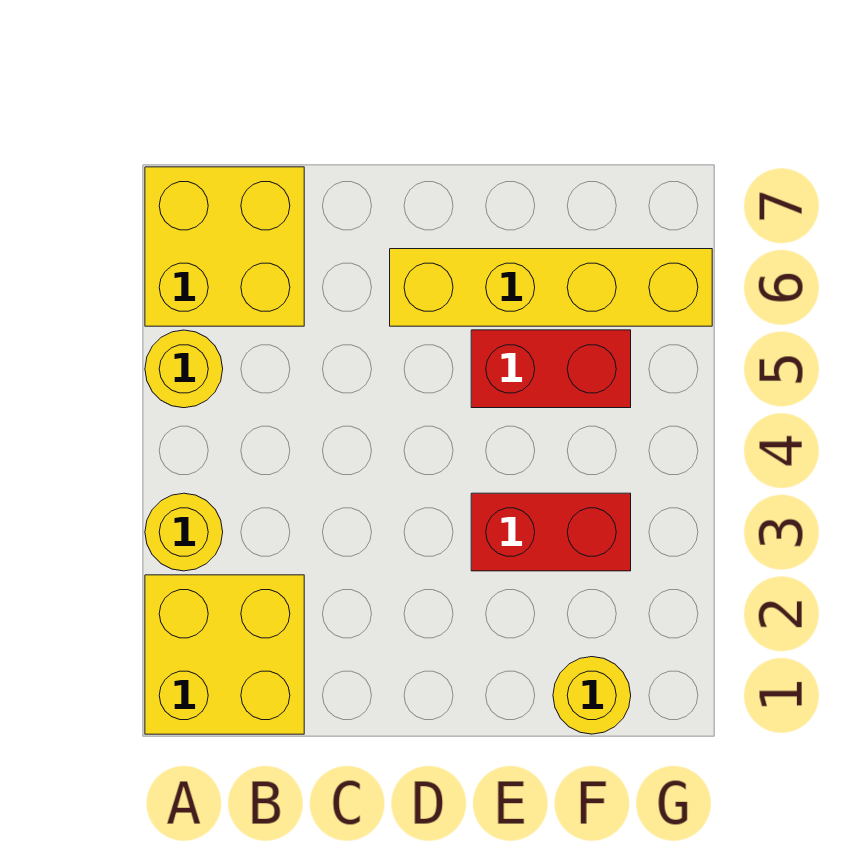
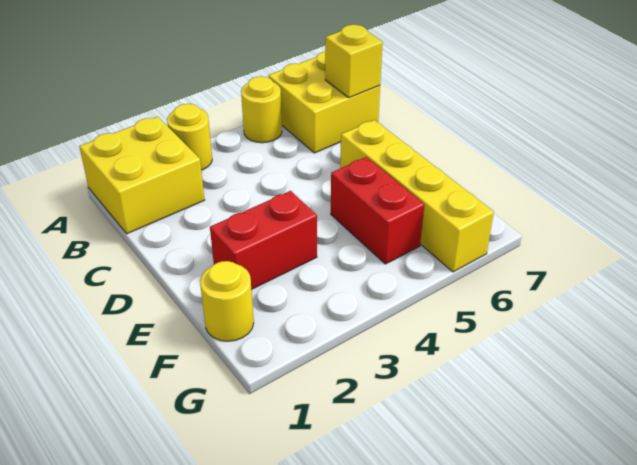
none -> yellow brick B7 level 2
red brick E3:F3 level 1 -> red brick E2:E3 level 1

